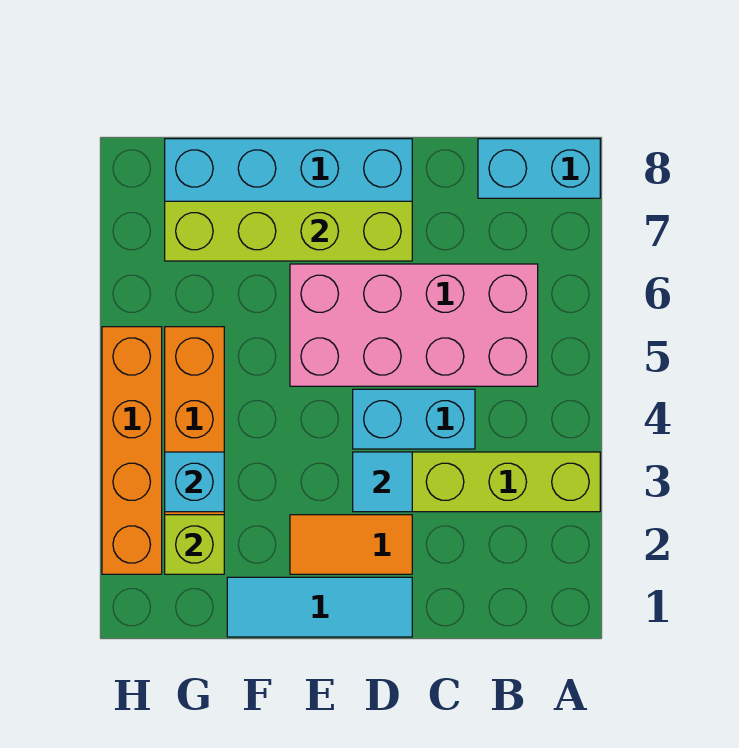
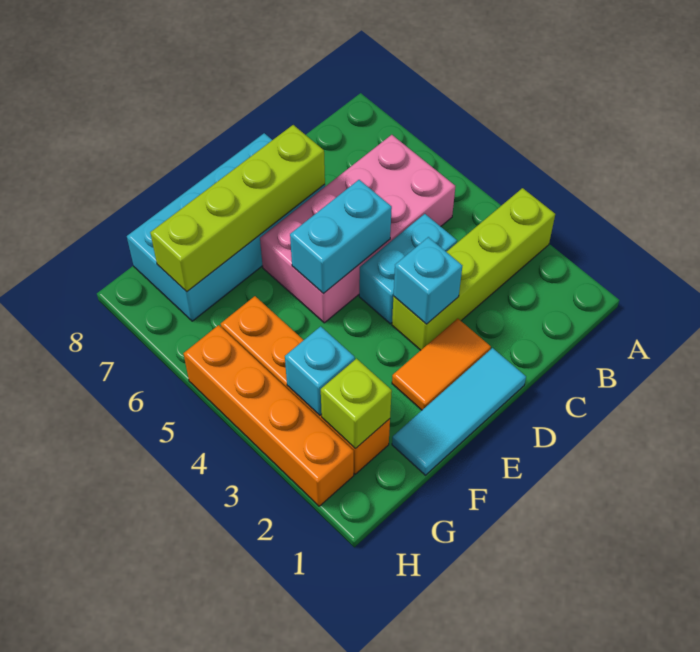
cyan brick A8:B8 level 1 -> cyan brick D5:E5 level 2
cyan tile D3 level 2 -> cyan brick D3 level 2

